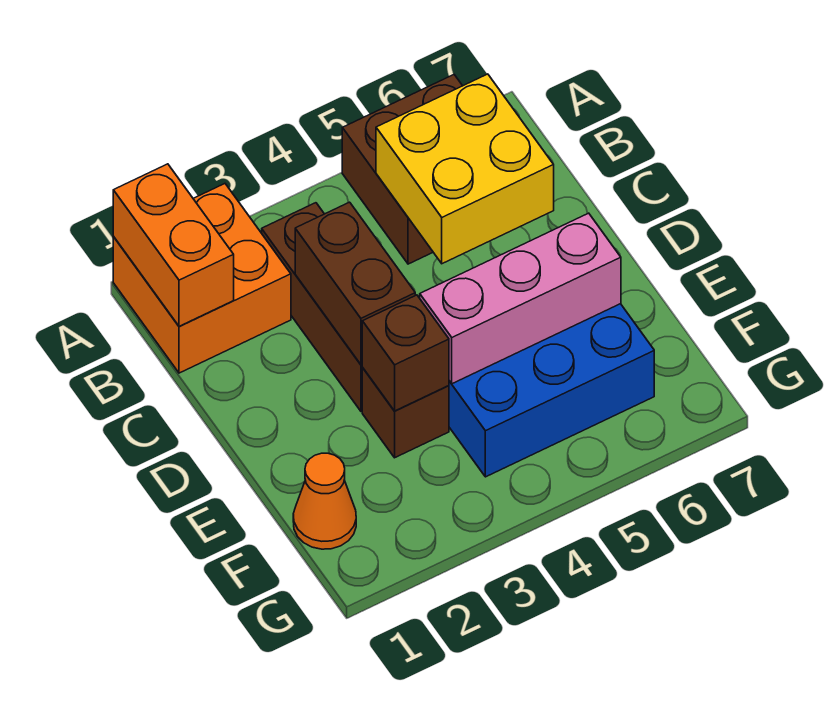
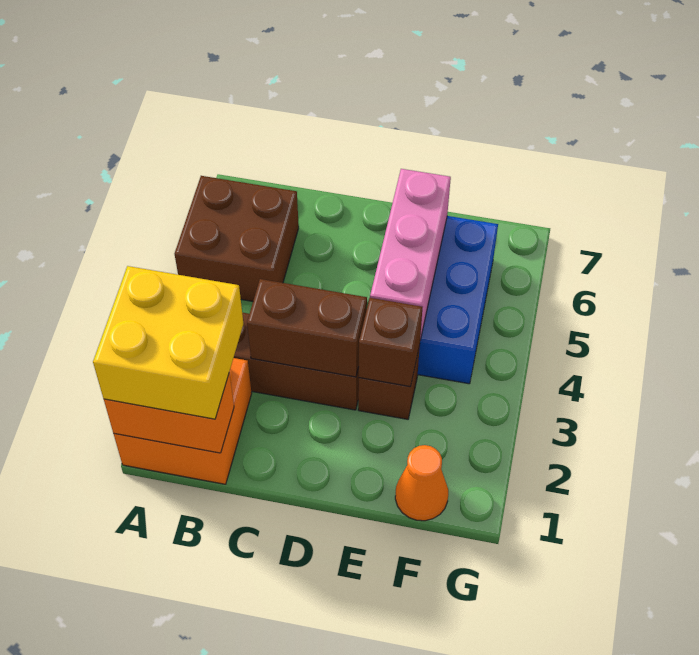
yellow brick B5:C6 level 2 -> yellow brick A1:B2 level 3

